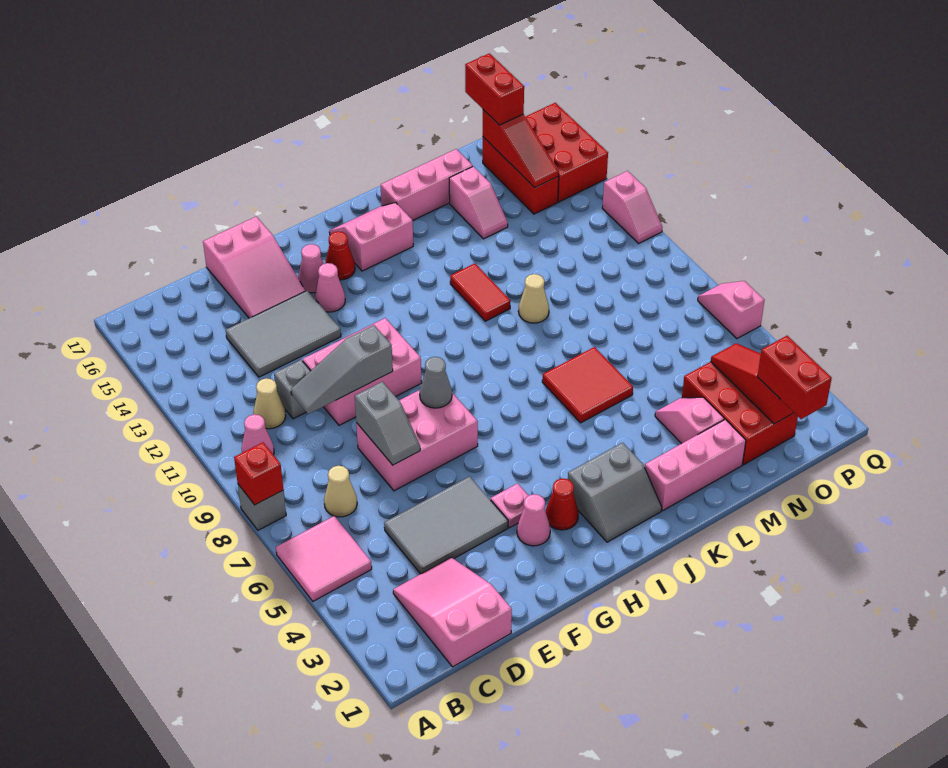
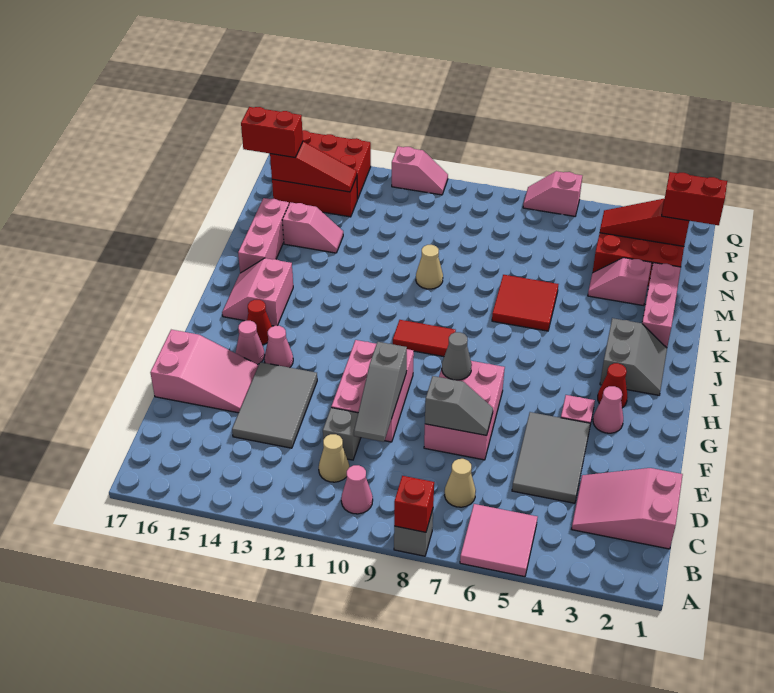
red tile K11:K12 level 1 -> red tile I9:I10 level 1

